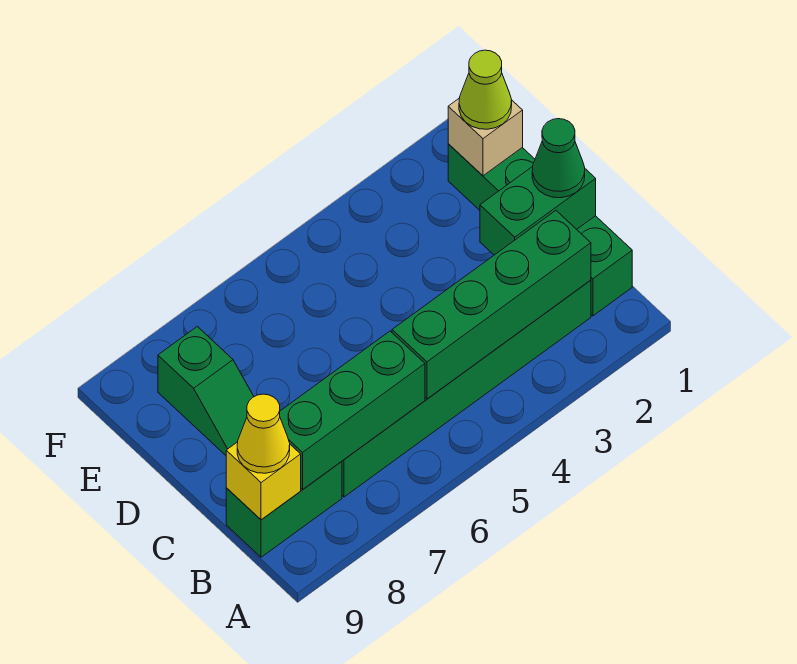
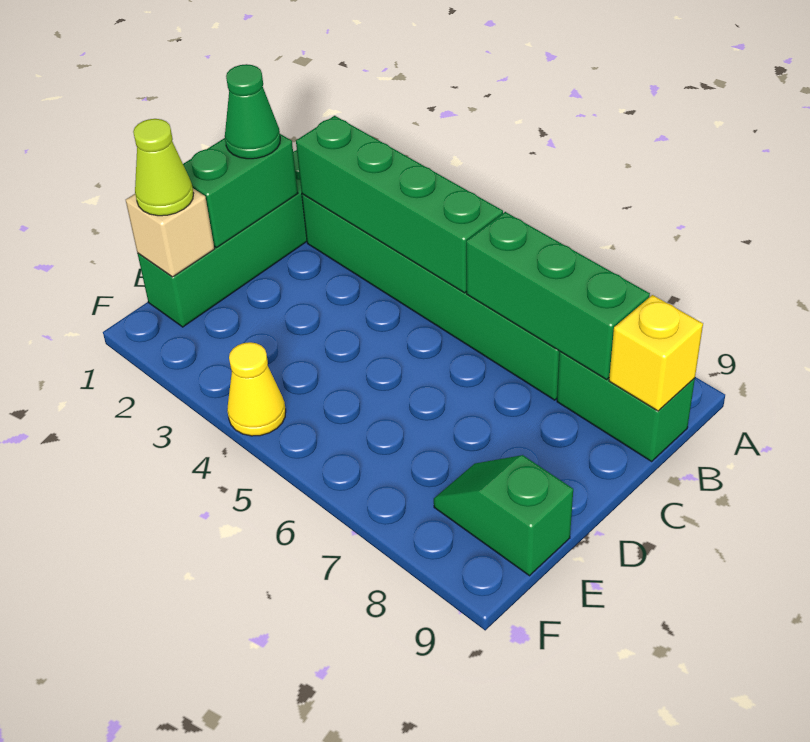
yellow cone B9 level 3 -> yellow cone F4 level 1
green brick C1:C2 level 2 -> green brick C1:D1 level 2
green slope D8:E8 level 1 top E -> green slope E8:E9 level 1 top 9

